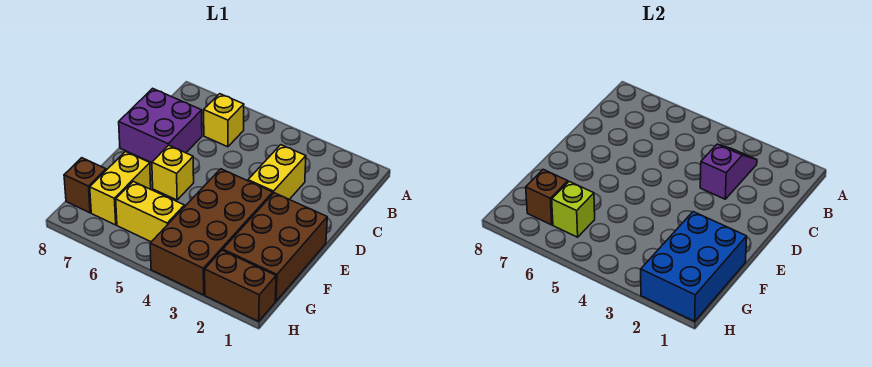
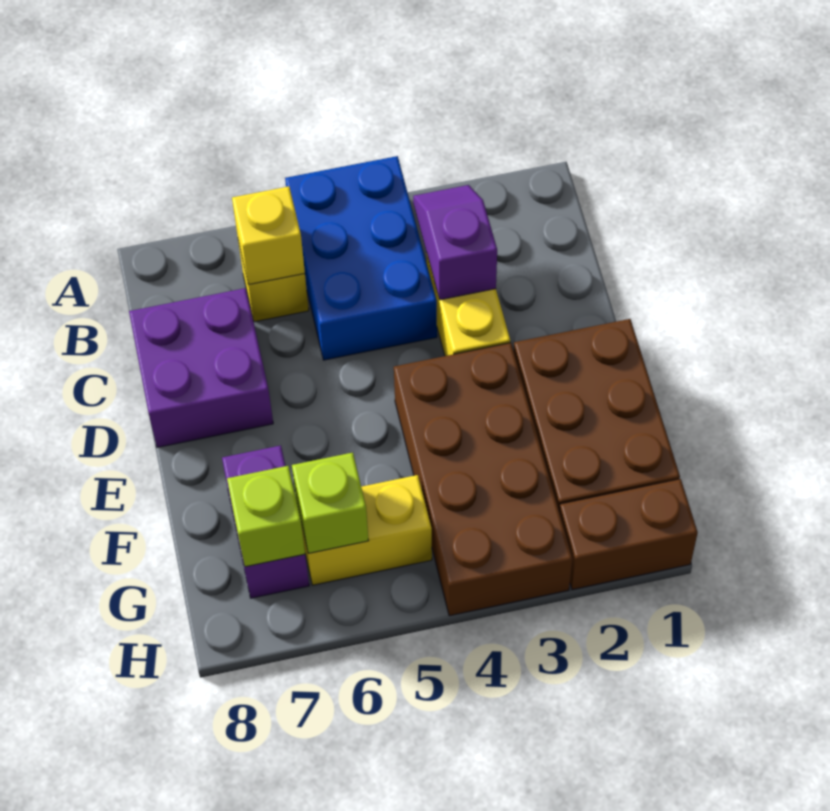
yellow brick E6 level 1 -> yellow brick B6 level 2
blue brick F1:H2 level 2 -> blue brick A4:C5 level 1
yellow brick F7:G7 level 1 -> purple brick F7:G7 level 1
brown brick G7 level 2 -> lime brick G7 level 2
brown brick G8 level 1 -> none

